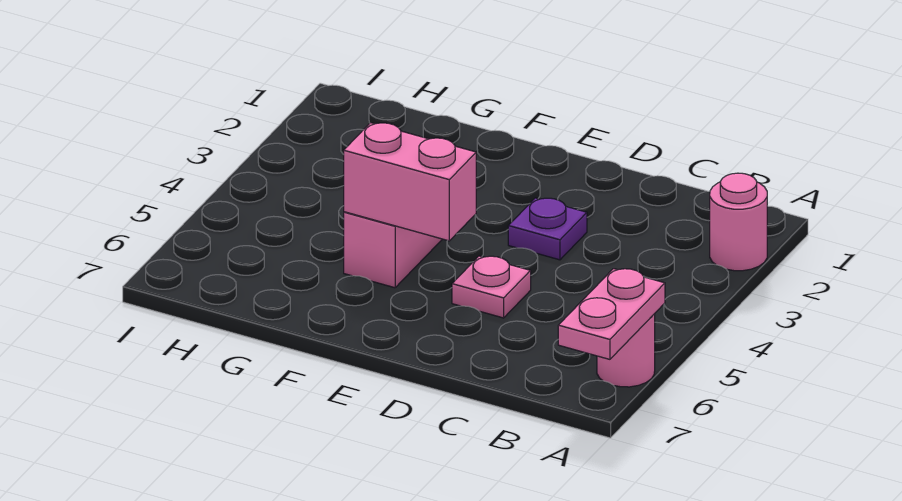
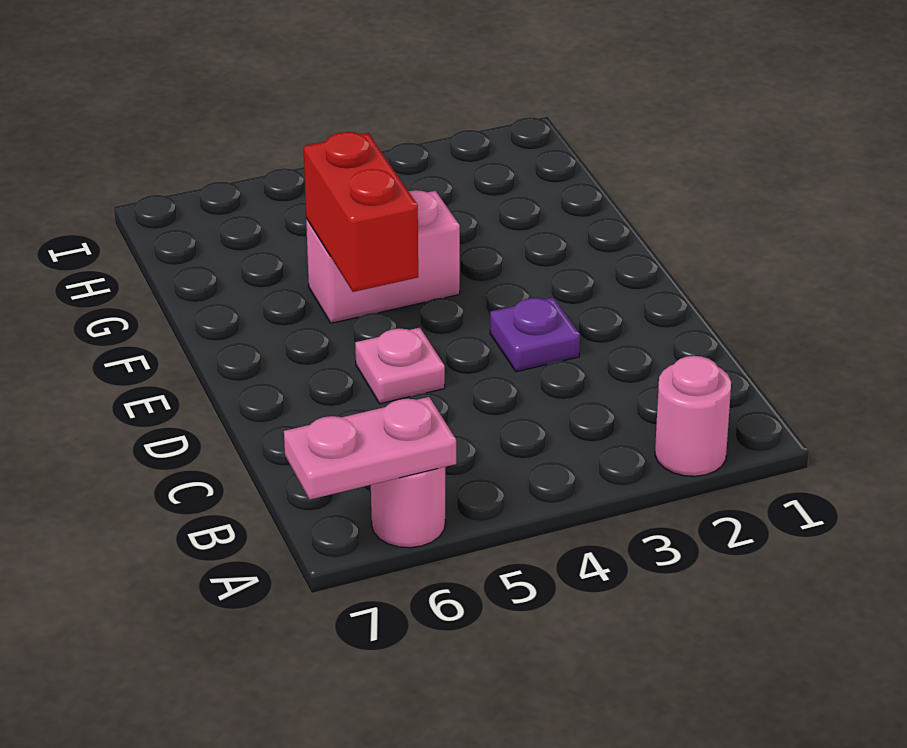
pink brick E5:F5 level 2 -> red brick E5:F5 level 2

